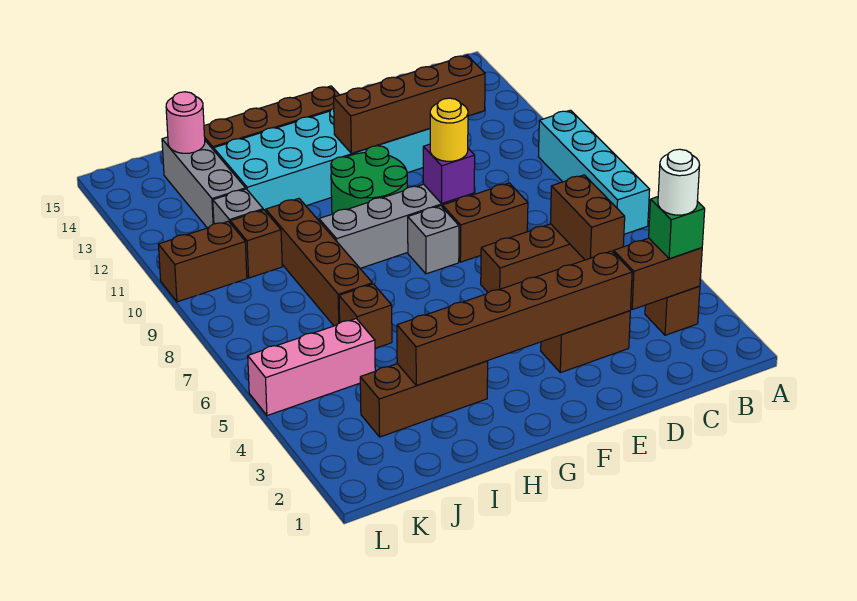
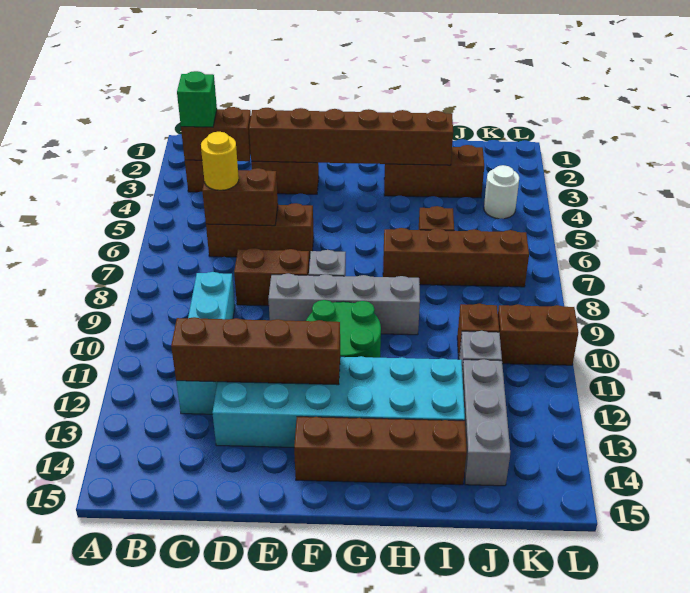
cyan brick A7:A10 level 1 -> cyan brick C9:C12 level 1
white round brick B3 level 4 -> white round brick K4 level 1
brown brick C5:C6 level 2 -> brown brick C6:D6 level 2
purple brick E9 level 2 -> none
yellow round brick E9 level 3 -> yellow round brick C6 level 3
brown brick I7:I10 level 1 -> brown brick H7:K7 level 1
pink brick J5:L5 level 1 -> none
pink round brick J14 level 2 -> none

